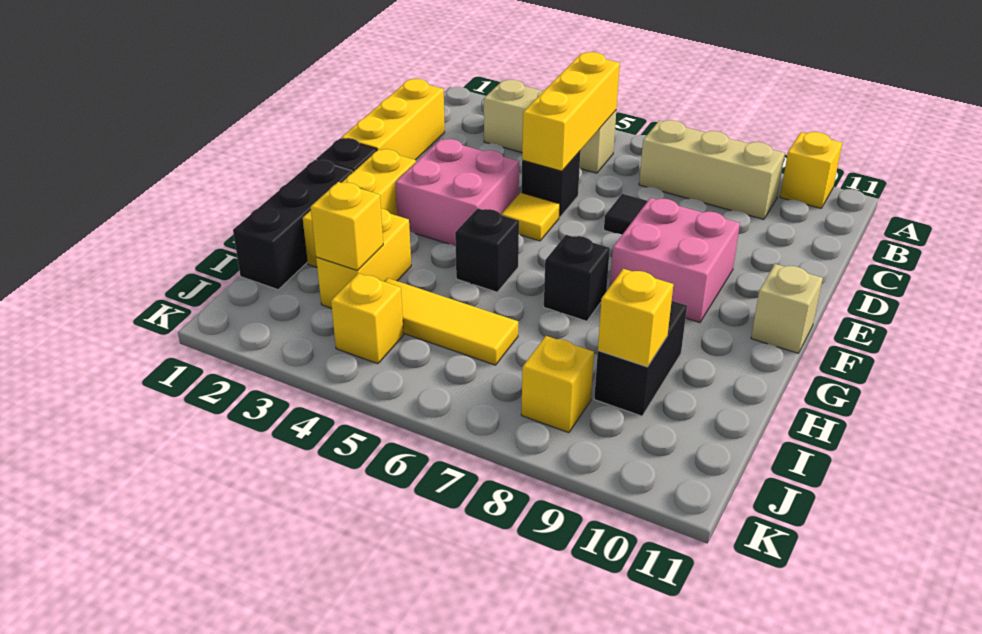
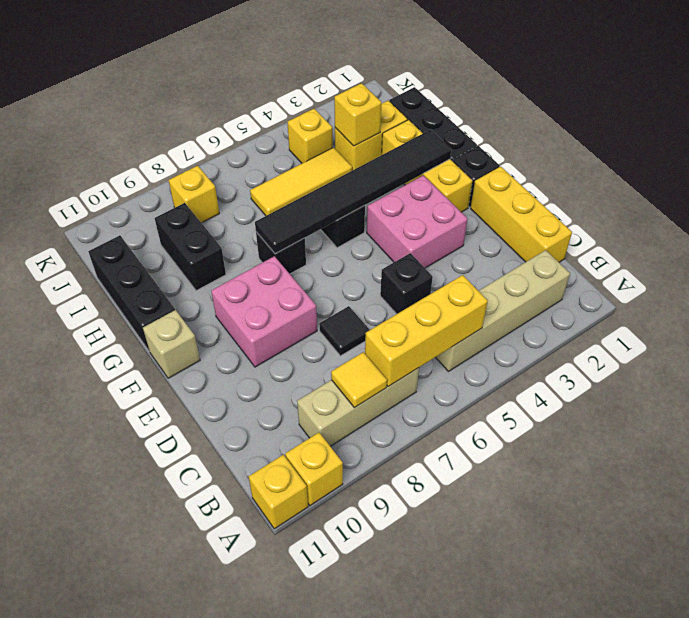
tan brick B3:B5 level 1 -> tan brick B2:B5 level 1
yellow brick B5:D5 level 2 -> yellow brick B5:B7 level 2
yellow tile E5 level 1 -> yellow tile B8 level 2
none -> black tile G2:G7 level 2
none -> black brick G11:I11 level 1
yellow brick H3:I3 level 1 -> yellow brick I2:I3 level 1
yellow brick I9 level 2 -> yellow brick A11 level 1

